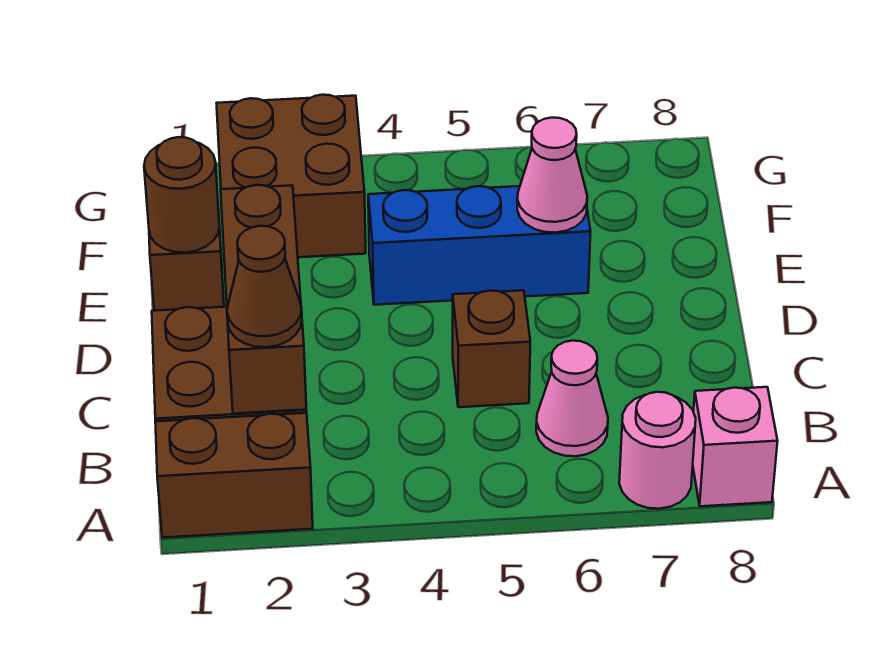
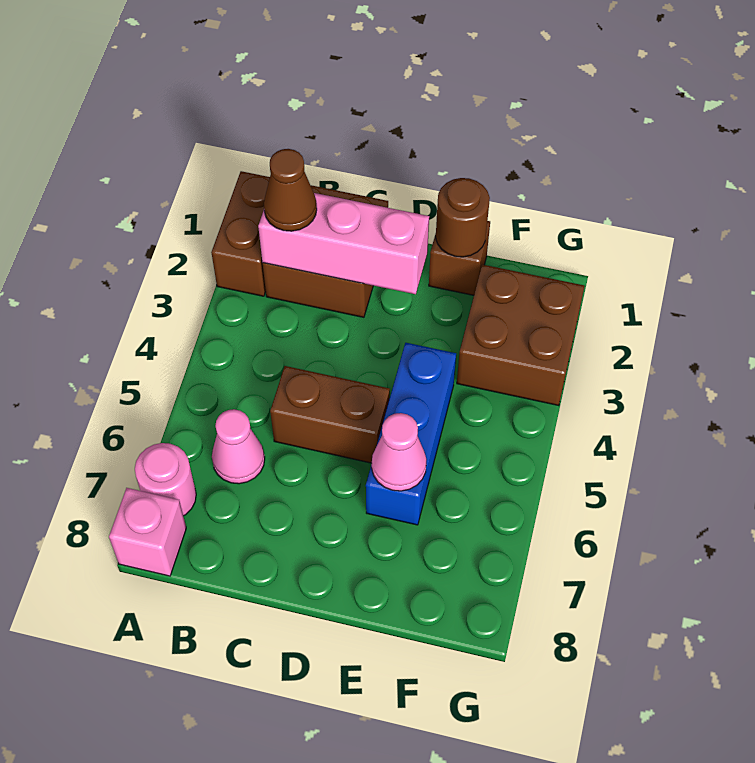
brown brick B2:D2 level 2 -> pink brick B2:D2 level 2
brown brick C5 level 1 -> brown brick C5:D5 level 1

